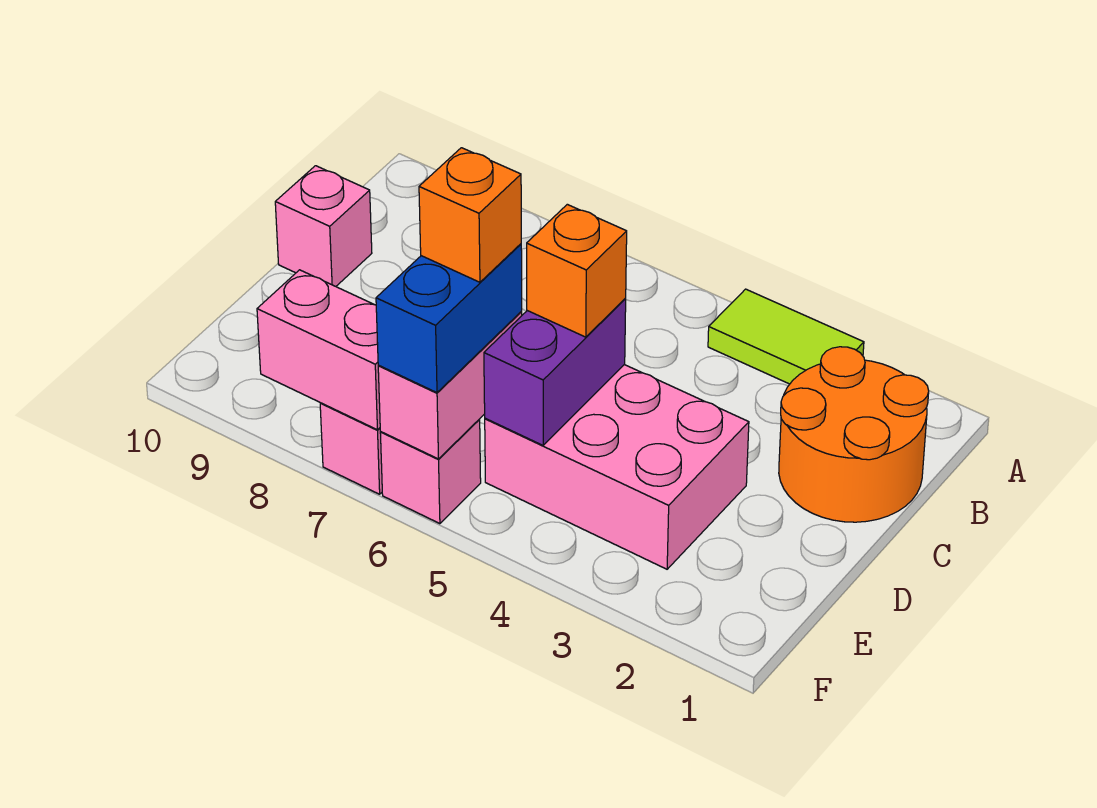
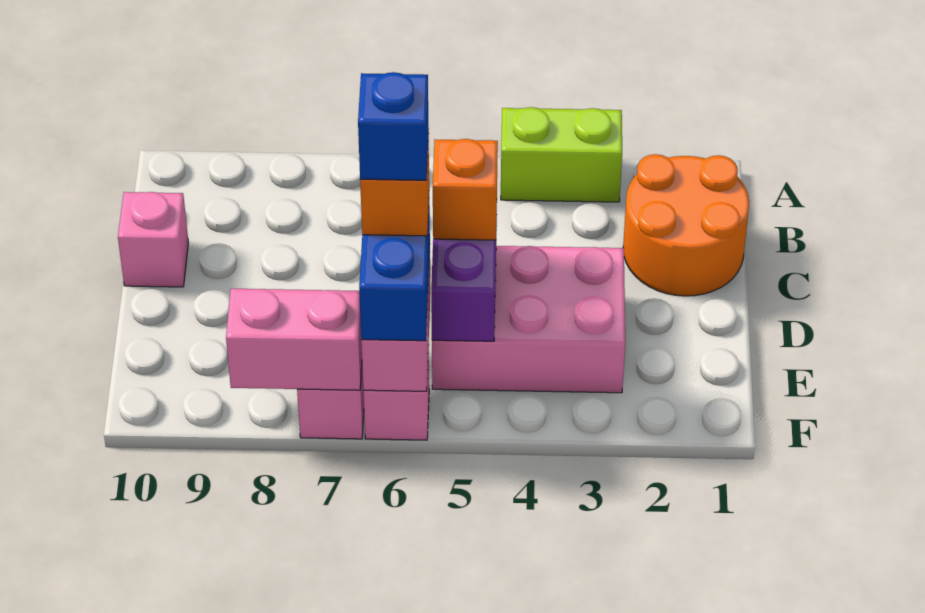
lime tile A3:A4 level 1 -> lime brick A3:A4 level 1
none -> blue brick E6 level 5

